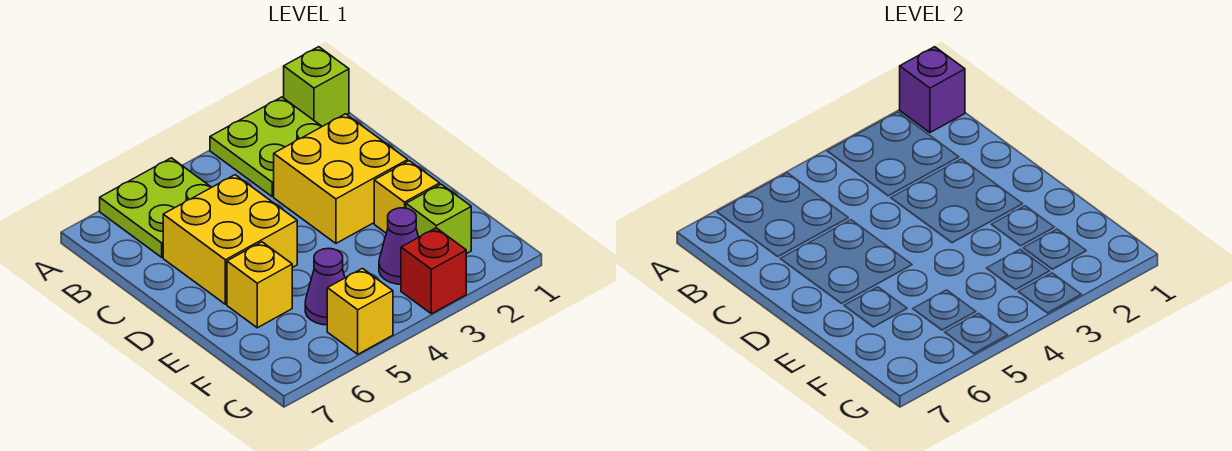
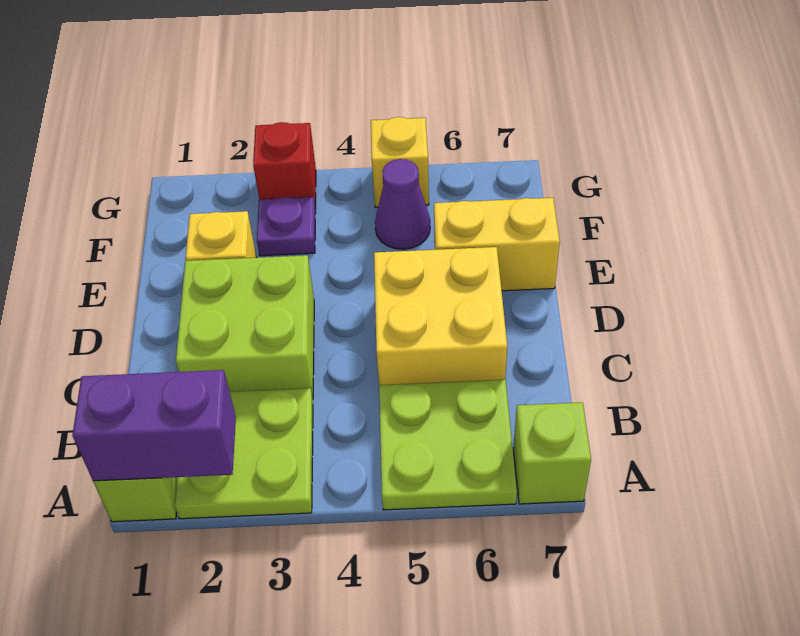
purple brick A1 level 2 -> purple brick A1:A2 level 2
yellow brick C2:D3 level 1 -> lime brick C2:D3 level 1
yellow brick E6 level 1 -> yellow brick E6:E7 level 1
lime brick F2 level 1 -> lime brick A7 level 1
purple cone F3 level 1 -> purple plate F3 level 1

